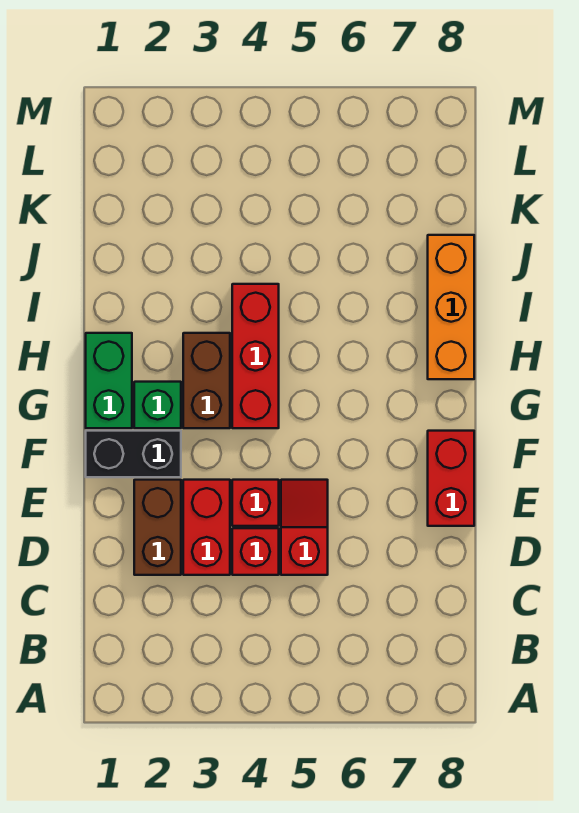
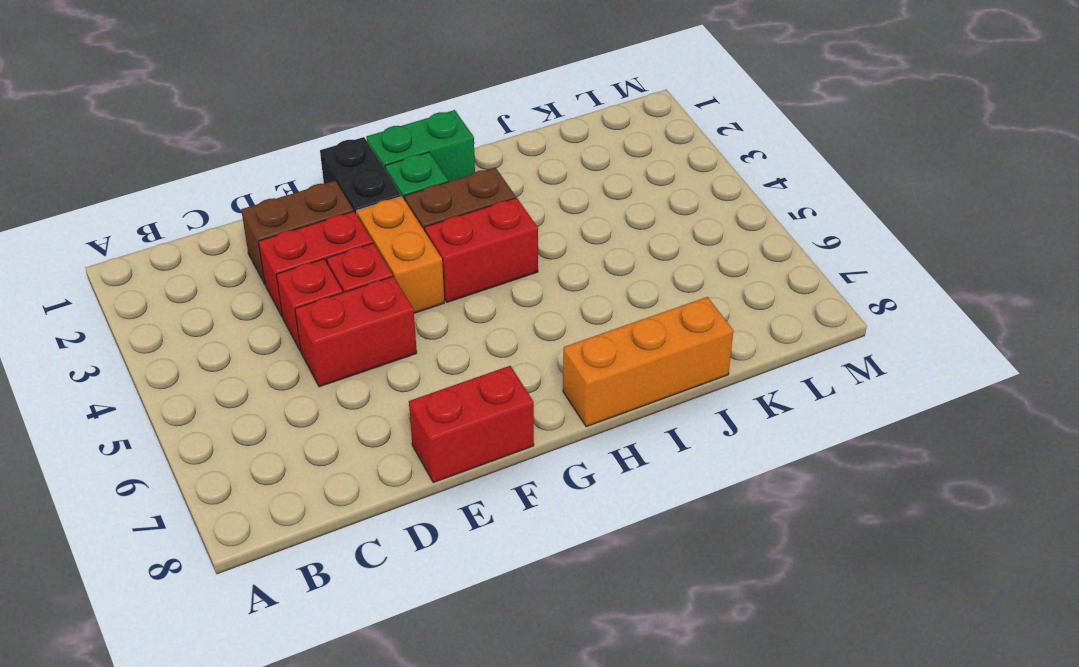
red slope D5:E5 level 1 top D -> red brick D5:E5 level 1
none -> orange brick F3:F4 level 1
red brick G4:I4 level 1 -> red brick G4:H4 level 1

